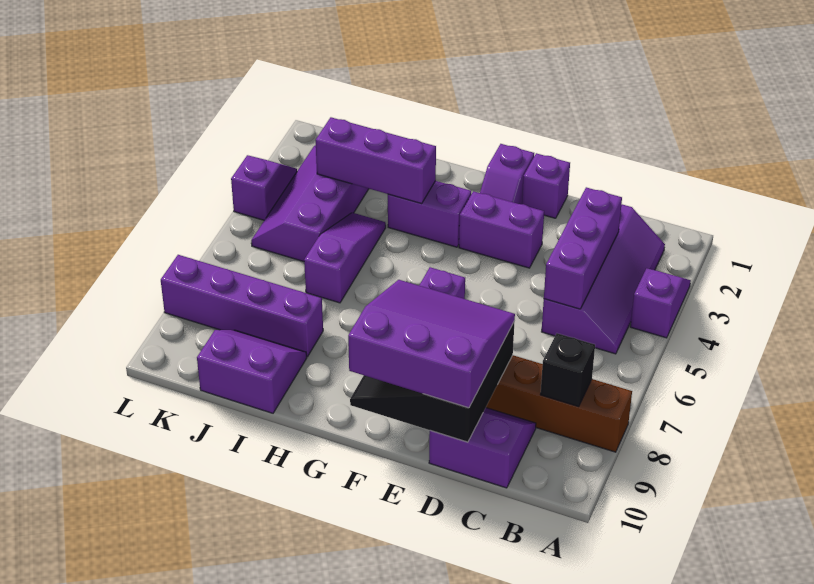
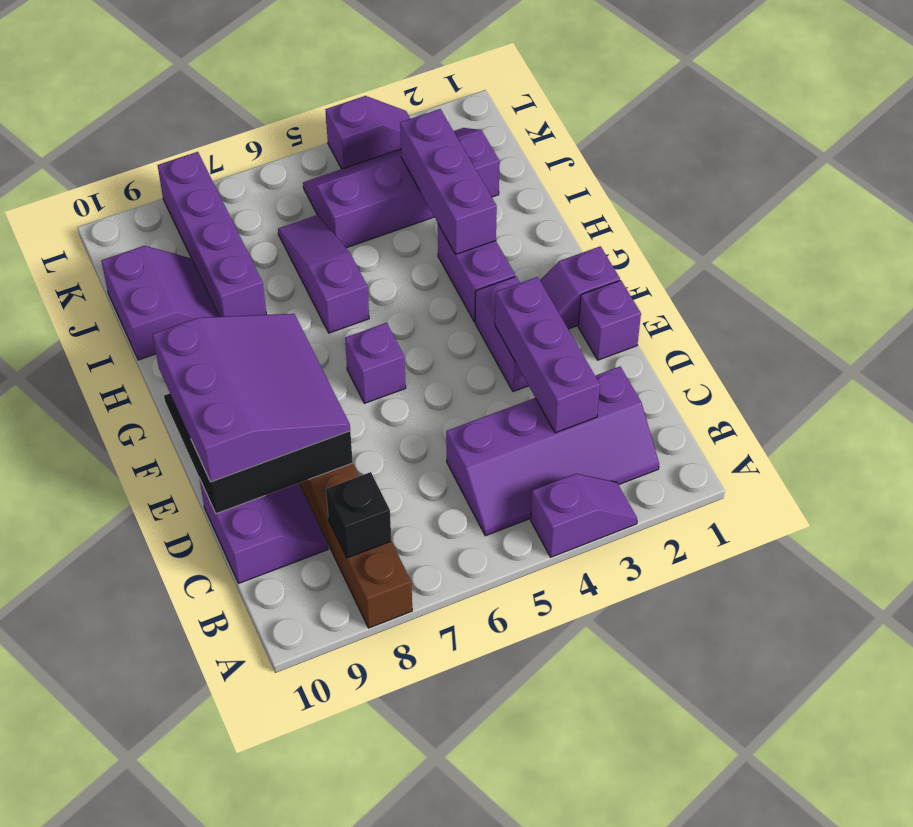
purple brick C3:C5 level 2 -> purple brick C3:E3 level 2
purple slope I4:I6 level 1 top 6 -> purple slope H6:J6 level 1 top H

